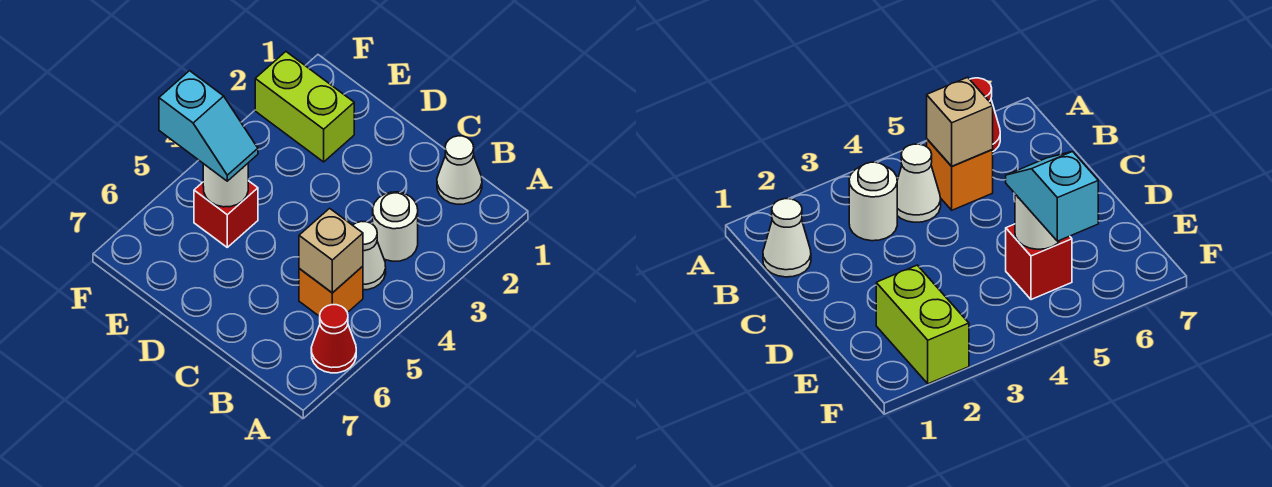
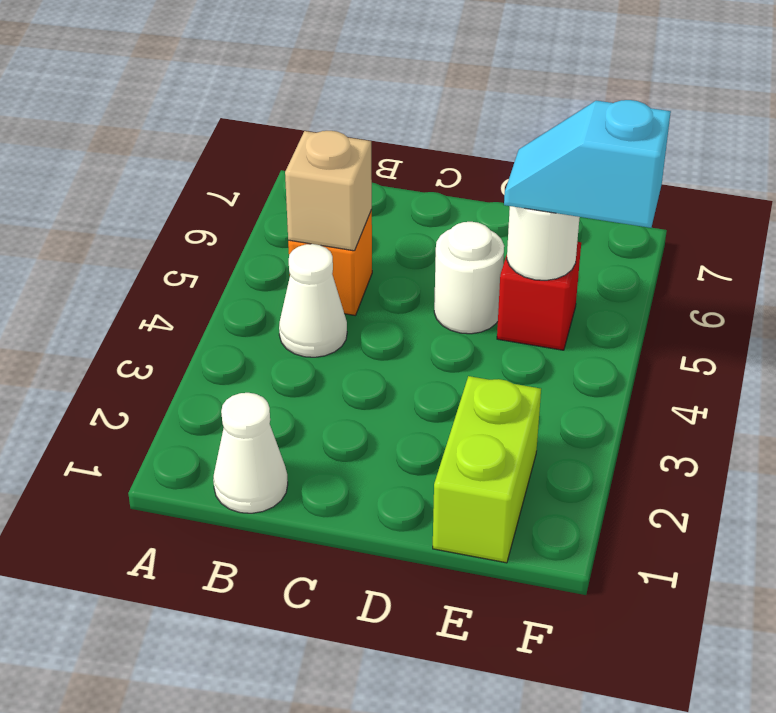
red cone A6 level 1 -> none
white round brick B3 level 1 -> white round brick D5 level 1
lime brick E2:F2 level 1 -> lime brick E1:E2 level 1

